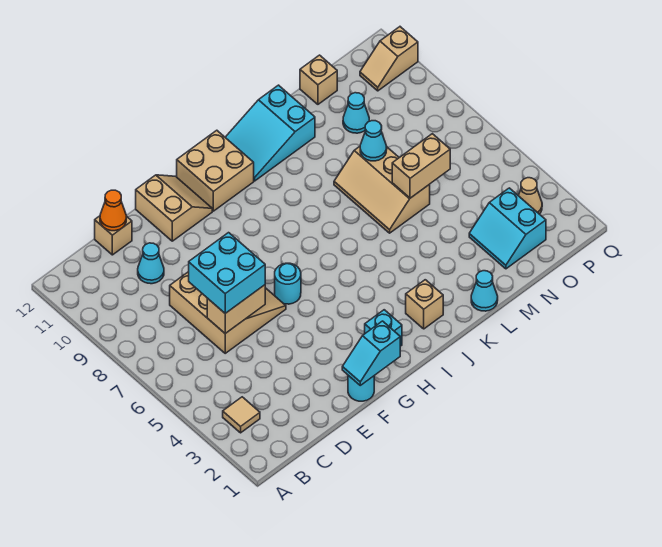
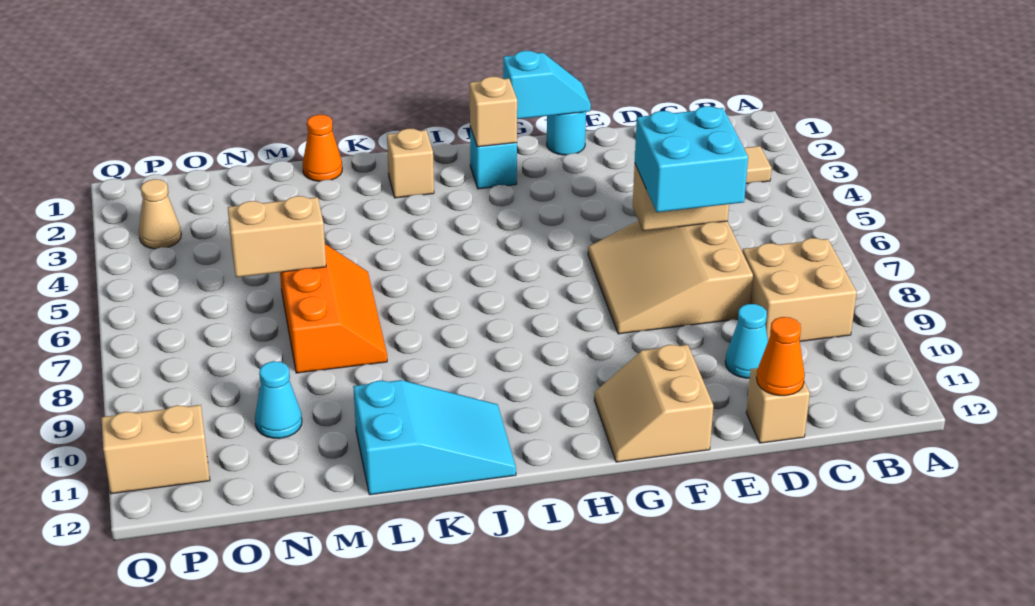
cyan round brick G6 level 1 -> none
tan brick H11:I12 level 1 -> tan brick B8:C9 level 1
cyan cone L1 level 1 -> orange cone L1 level 1
tan slope L6:M8 level 1 top M -> orange slope L6:M8 level 1 top M
cyan cone M8 level 2 -> none
cyan slope N2:O3 level 1 top O -> none
tan brick N12 level 1 -> tan brick H2 level 2
tan slope P11:Q11 level 1 top Q -> tan brick P11:Q11 level 1

